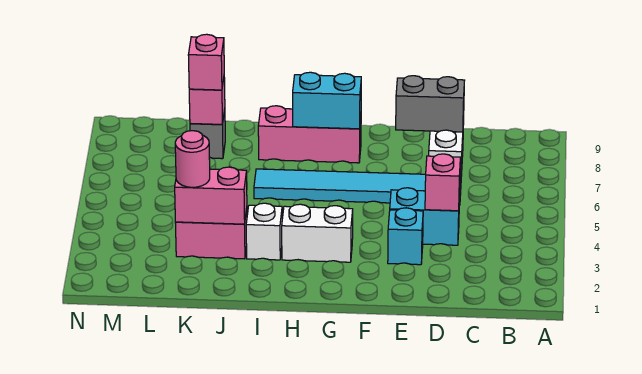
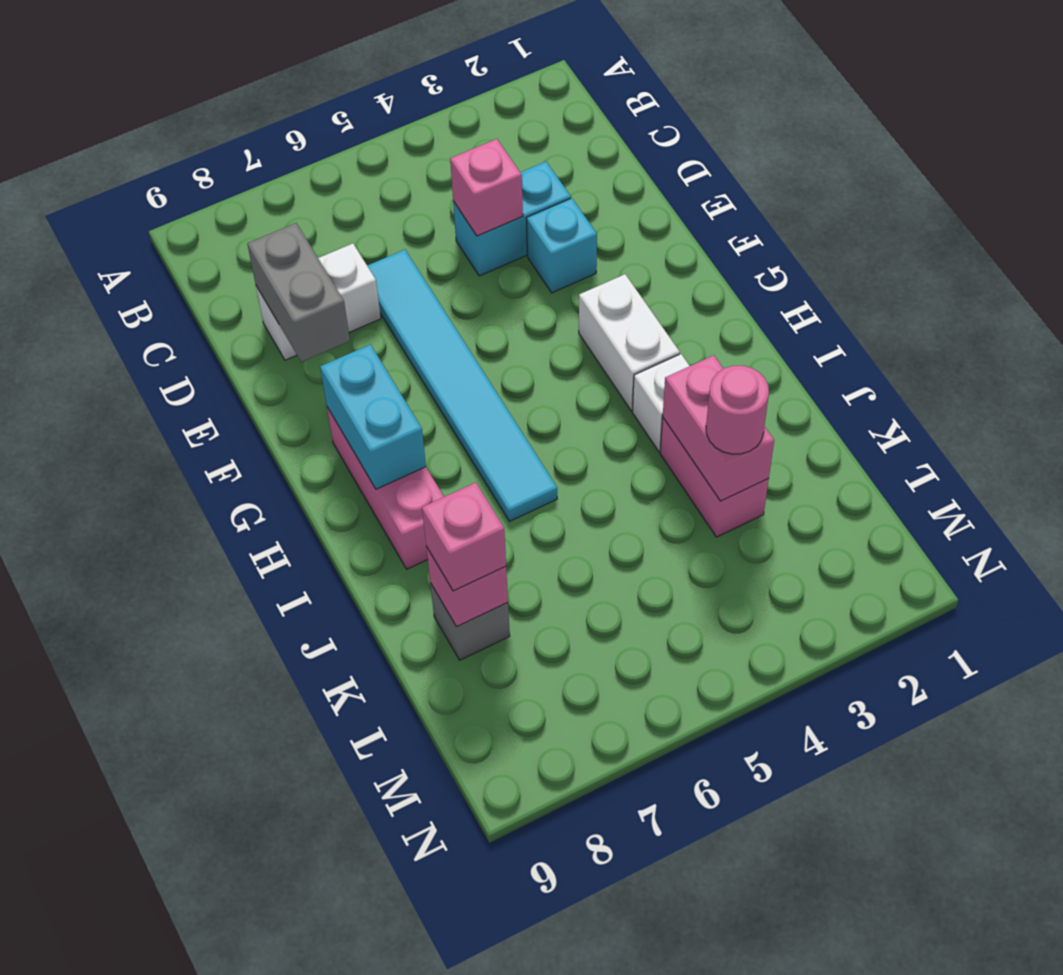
cyan brick D4:E4 level 1 -> cyan brick D3:D4 level 1

